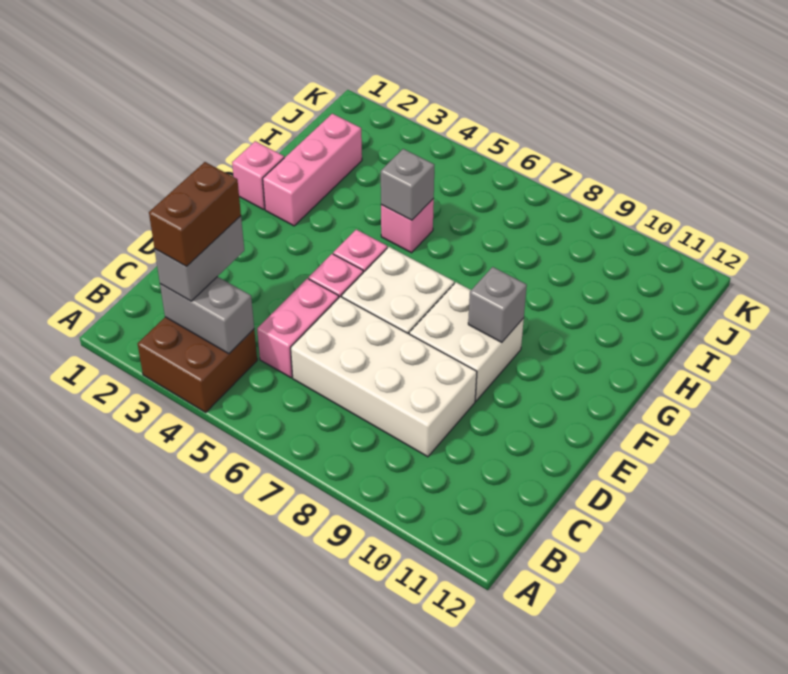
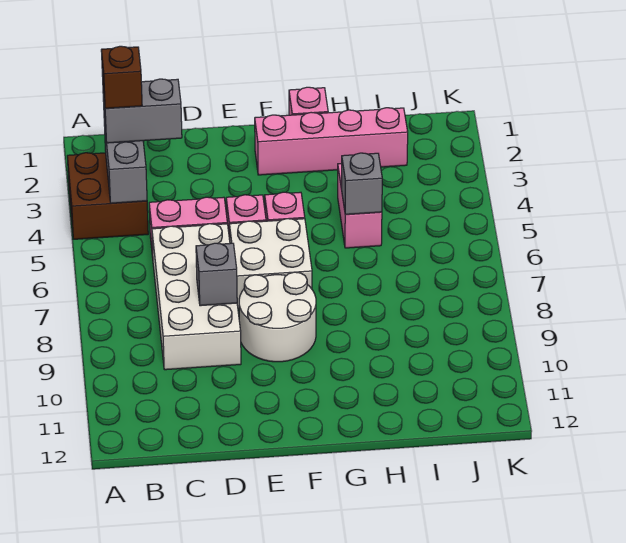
brown brick B3:C3 level 4 -> brown brick B3 level 4
white brick E8:F9 level 1 -> white round brick E8:F9 level 1
grey brick F9 level 2 -> grey brick D8 level 2
pink brick G2:I2 level 1 -> pink brick F2:I2 level 1
pink brick H5 level 1 -> pink brick H4:H5 level 1

